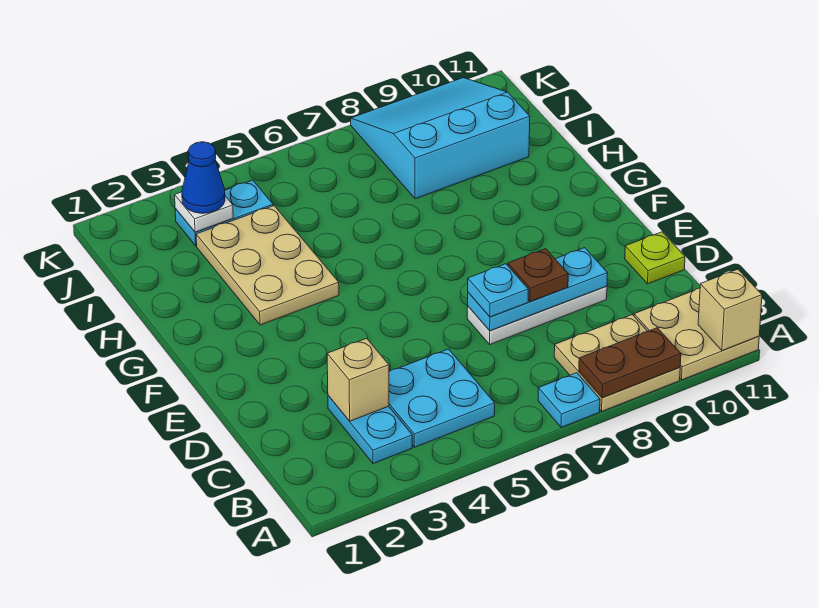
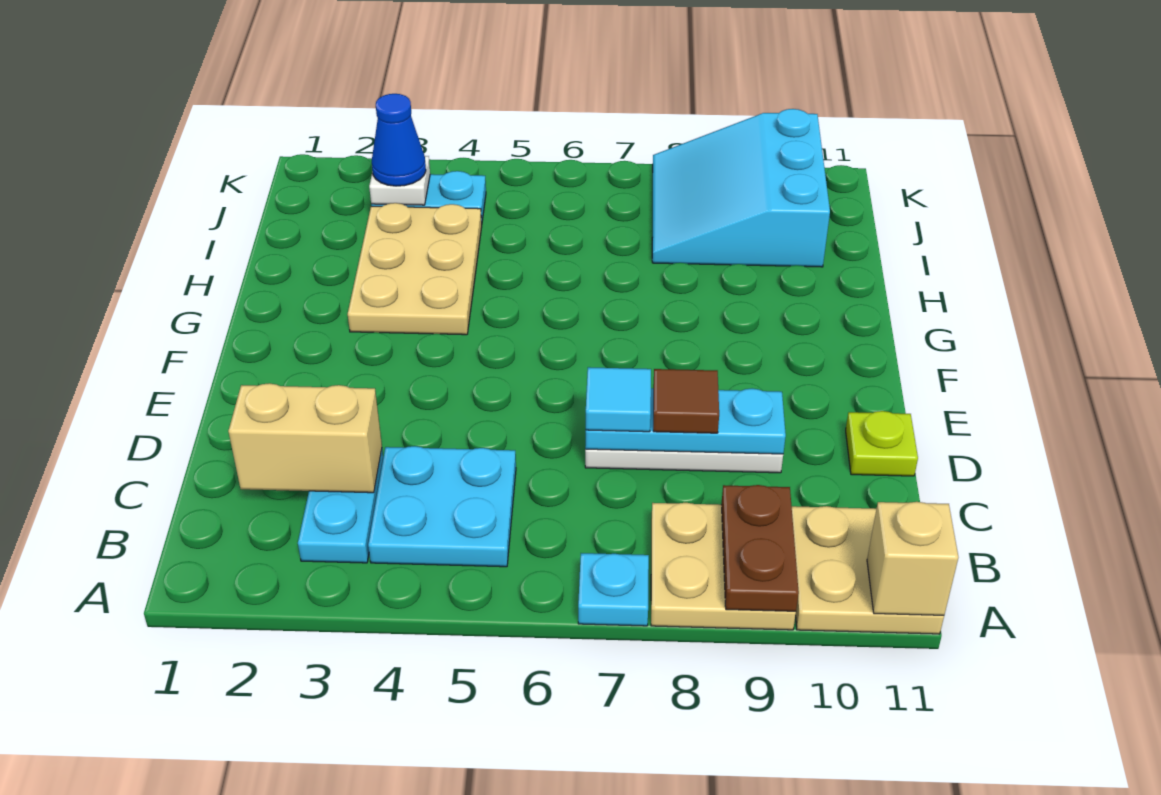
brown plate A8:A9 level 2 -> brown plate A9:B9 level 2
tan brick C3 level 2 -> tan brick C2:C3 level 2
cyan plate D7 level 3 -> cyan tile D7 level 3
brown plate D8 level 3 -> brown tile D8 level 3
cyan slope I8:K10 level 1 top I -> cyan slope I8:K10 level 1 top 10

